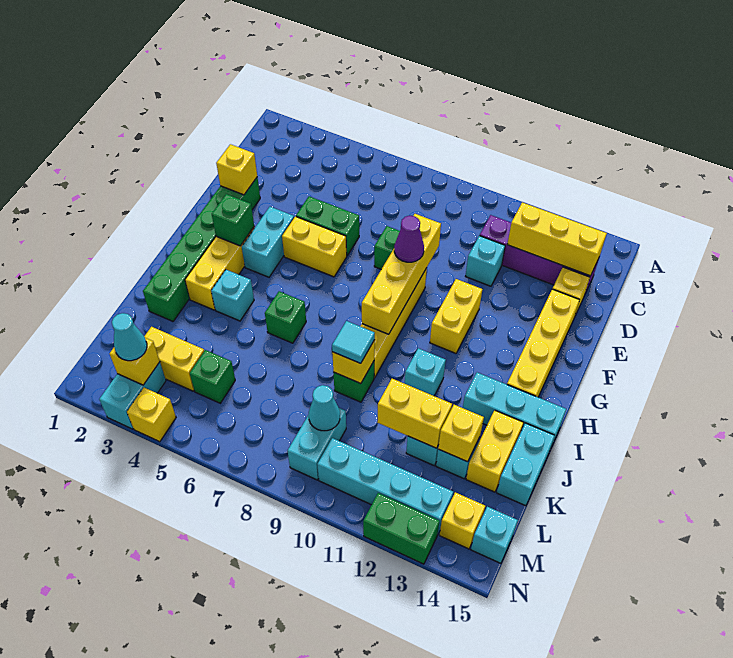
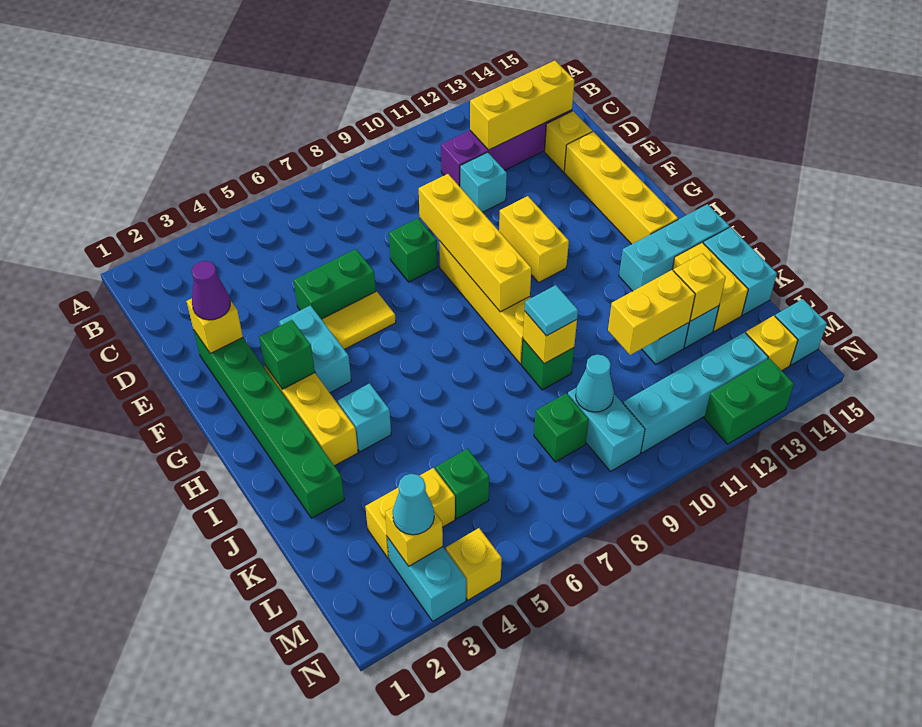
yellow brick F5:F6 level 1 -> yellow tile F5:F6 level 1
purple cone F9 level 3 -> purple cone E2 level 3
green brick I6 level 1 -> green brick L8 level 1
cyan brick I11 level 1 -> none

